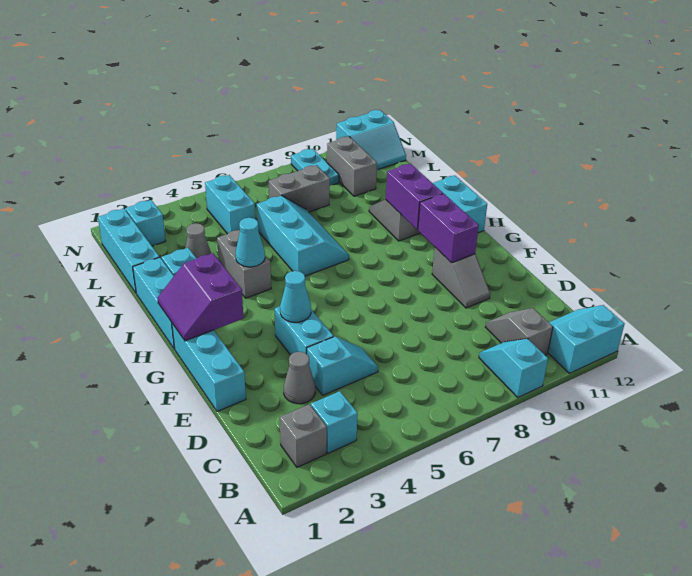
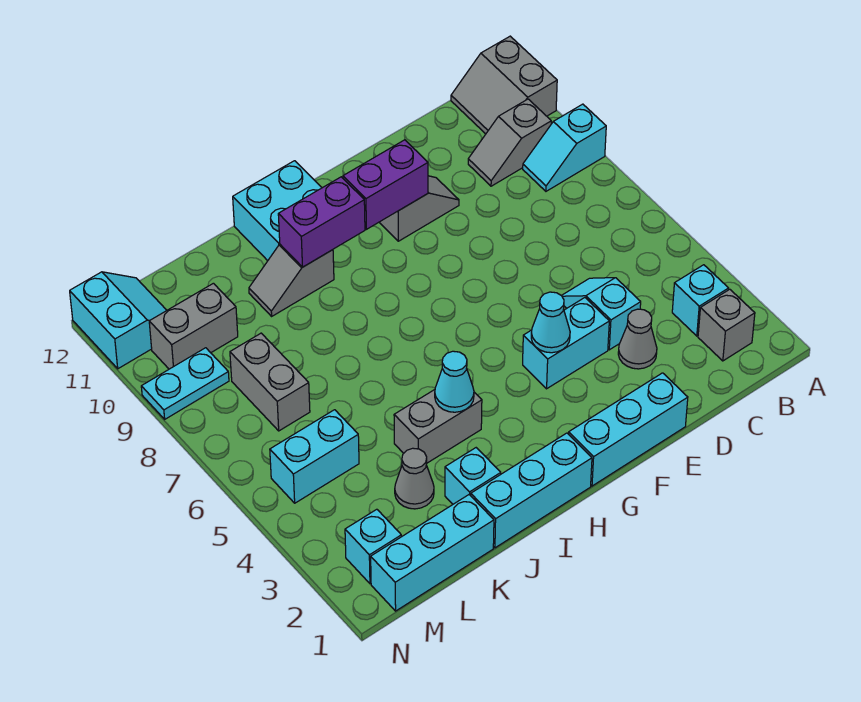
cyan slope A11:B12 level 1 top A -> grey slope A11:B12 level 1 top A
purple slope G1:H2 level 2 top 2 -> none
cyan slope I6:K7 level 1 top 6 -> none

